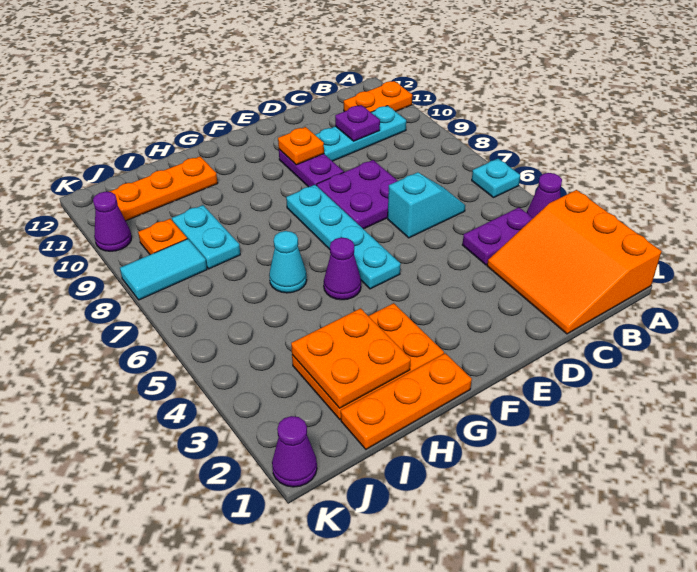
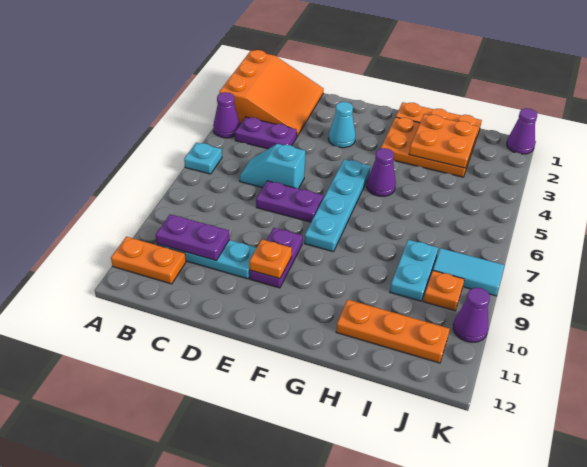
purple plate C10 level 2 -> purple plate B10:C10 level 2
purple plate D7:E8 level 1 -> purple plate D7:E7 level 1
cyan cone H6 level 1 -> cyan cone E3 level 1

